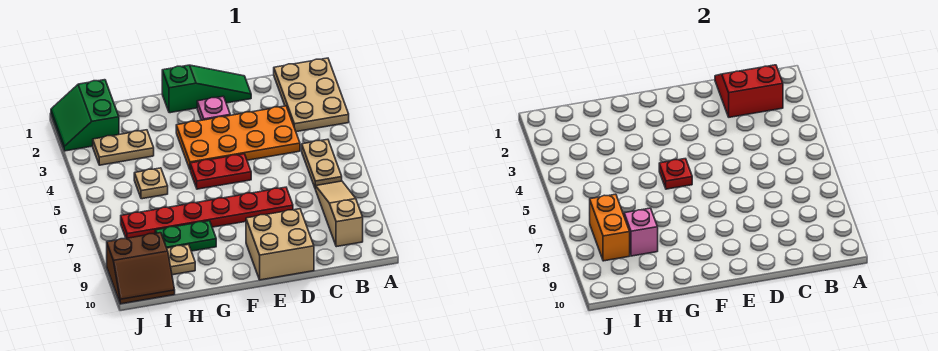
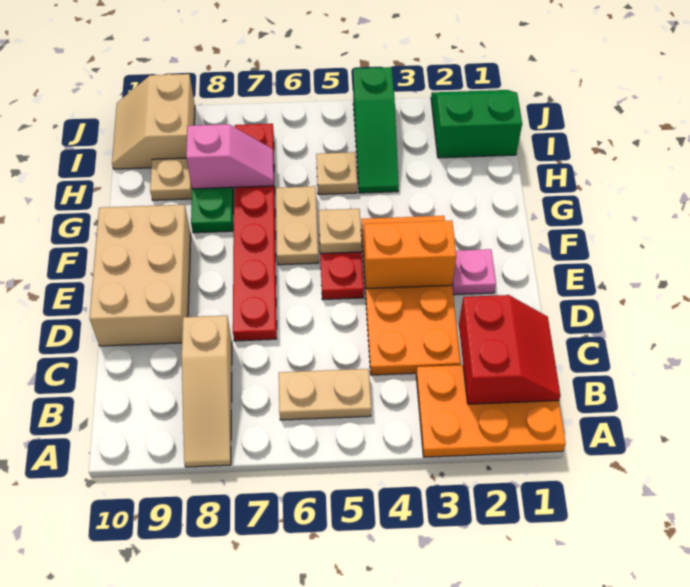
tan plate A1:B3 level 1 -> orange plate A1:B3 level 1
tan slope B7:B9 level 1 top 9 -> tan slope A8:C8 level 1 top C
green slope D1:F1 level 1 top F -> green slope H4:J4 level 1 top J
tan brick D9:E10 level 1 -> tan brick D9:F10 level 1
red plate F5 level 2 -> tan plate F5 level 2
tan plate H3:I3 level 1 -> tan plate F6:G6 level 1
orange brick I7:I8 level 2 -> orange brick E3:E4 level 2
brown slope I9:J10 level 1 top 9 -> tan slope I9:J10 level 1 top 9

